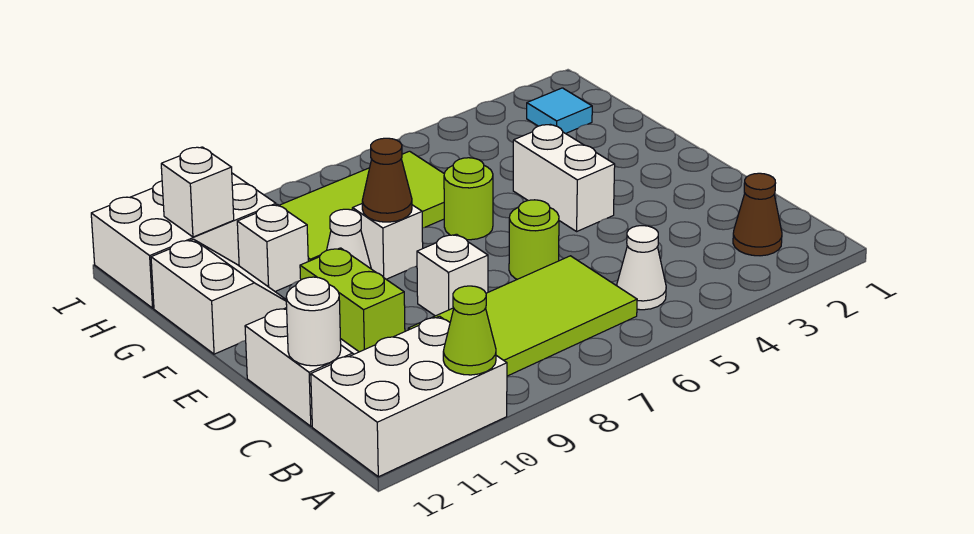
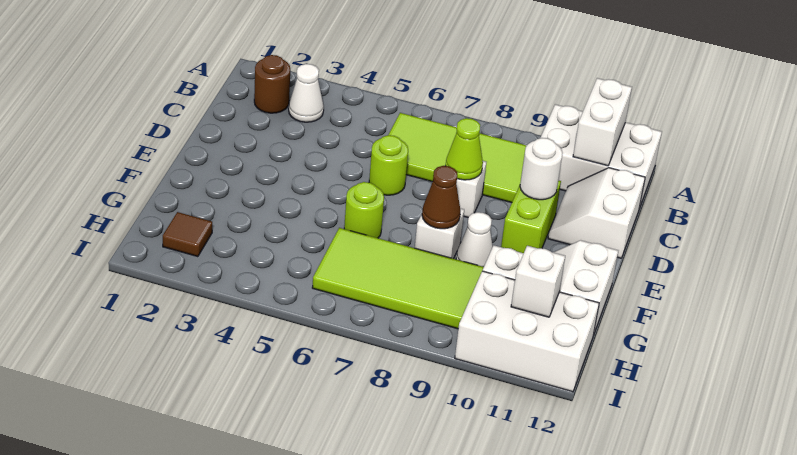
lime cone A10 level 2 -> lime cone D8 level 2
brown cone B2 level 1 -> brown round brick B2 level 1
white cone B5 level 1 -> white cone B3 level 1
white round brick C12 level 2 -> white round brick D10 level 2
white brick E4:F4 level 1 -> white brick A11:B11 level 2
cyan tile H2 level 1 -> brown tile H2 level 1

